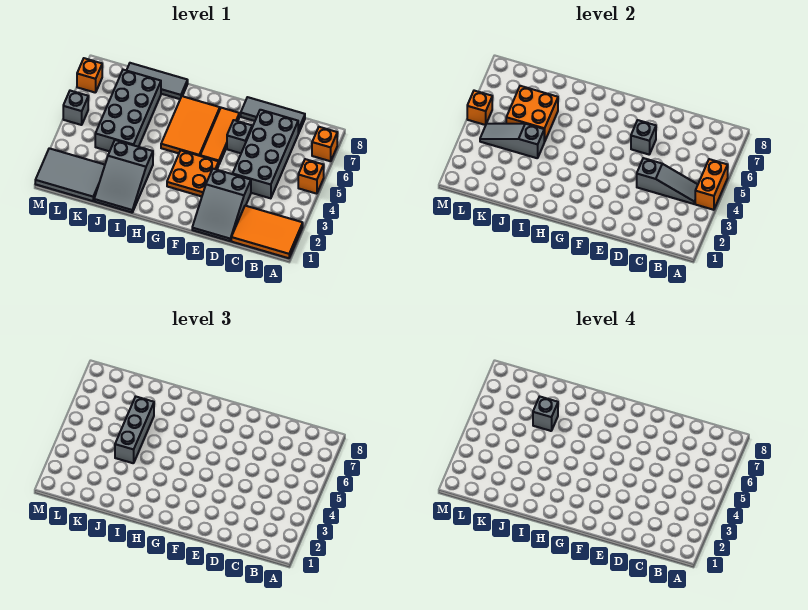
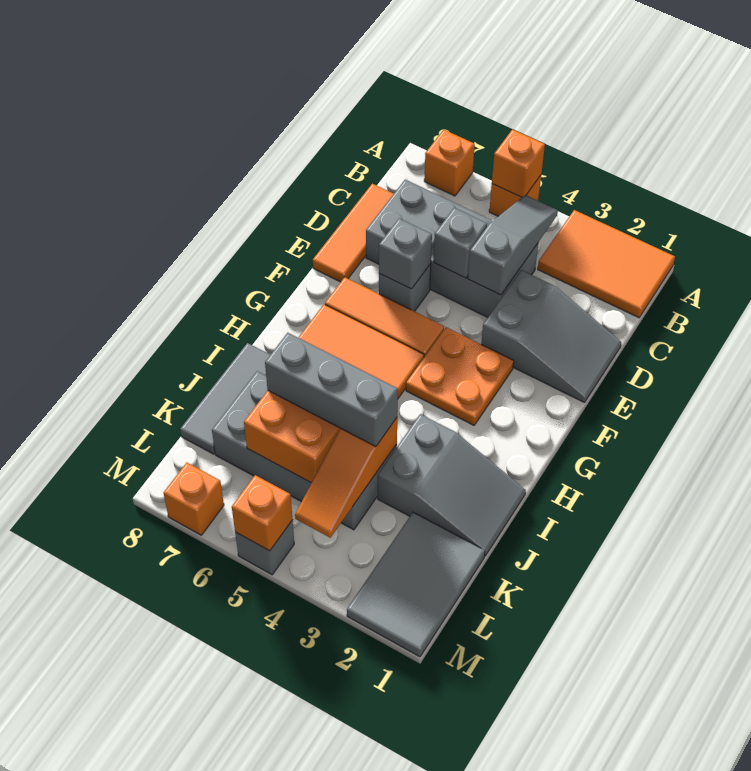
orange tile A1:C2 level 1 -> orange tile A1:B3 level 1
orange brick A4:A5 level 2 -> orange brick A5 level 2
grey tile C8:E8 level 1 -> orange tile C8:E8 level 1
grey slope J4:L4 level 2 top J -> orange slope J4:L4 level 2 top J
grey brick J6 level 4 -> grey brick D5 level 2

